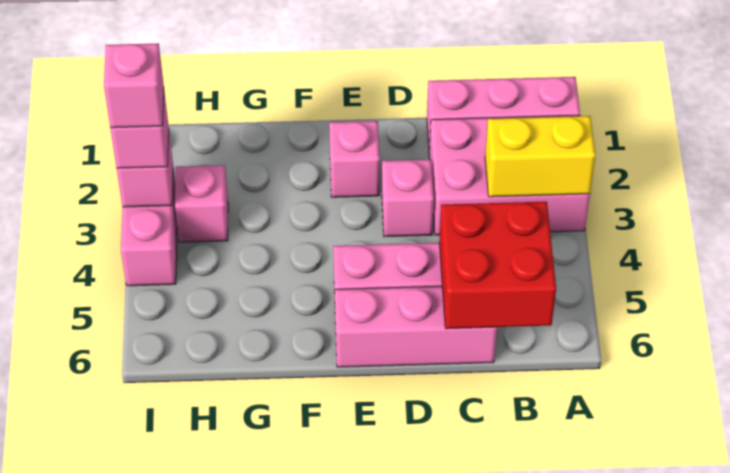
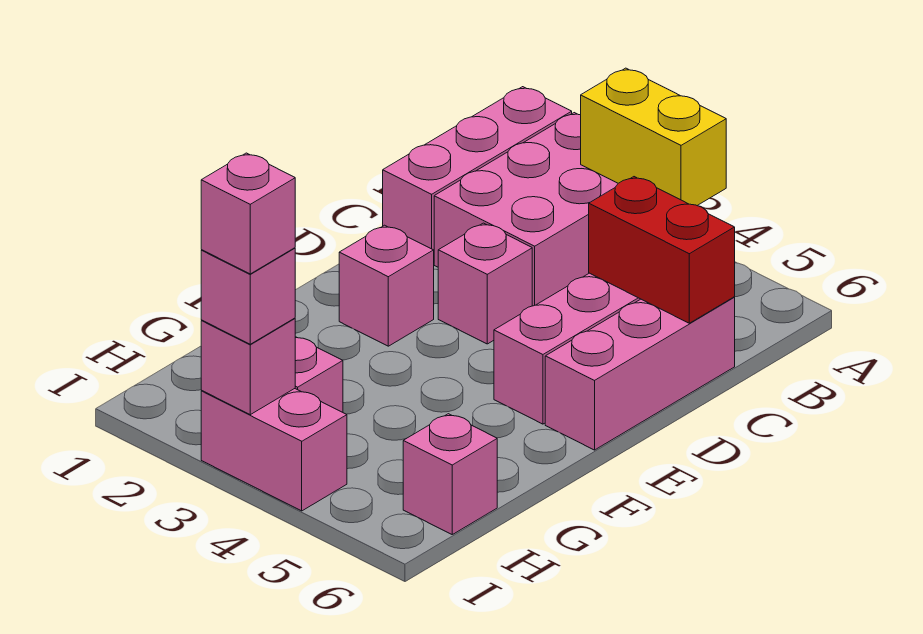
yellow brick A3:B3 level 2 -> yellow brick A3:A4 level 2
red brick B5:C6 level 2 -> red brick C5:C6 level 2
none -> pink brick H6 level 1

